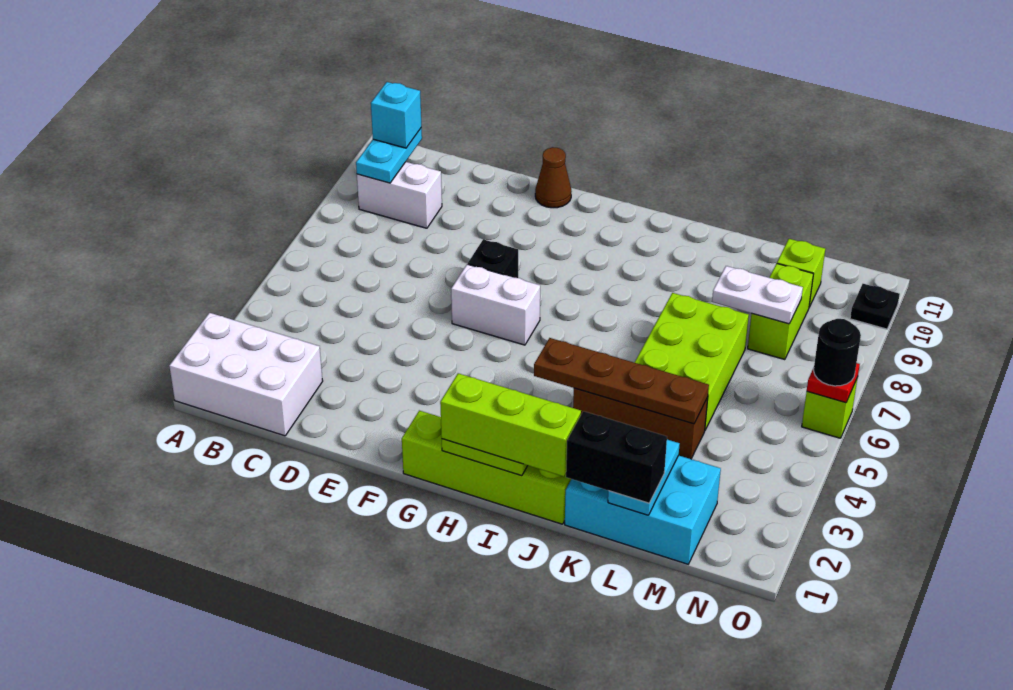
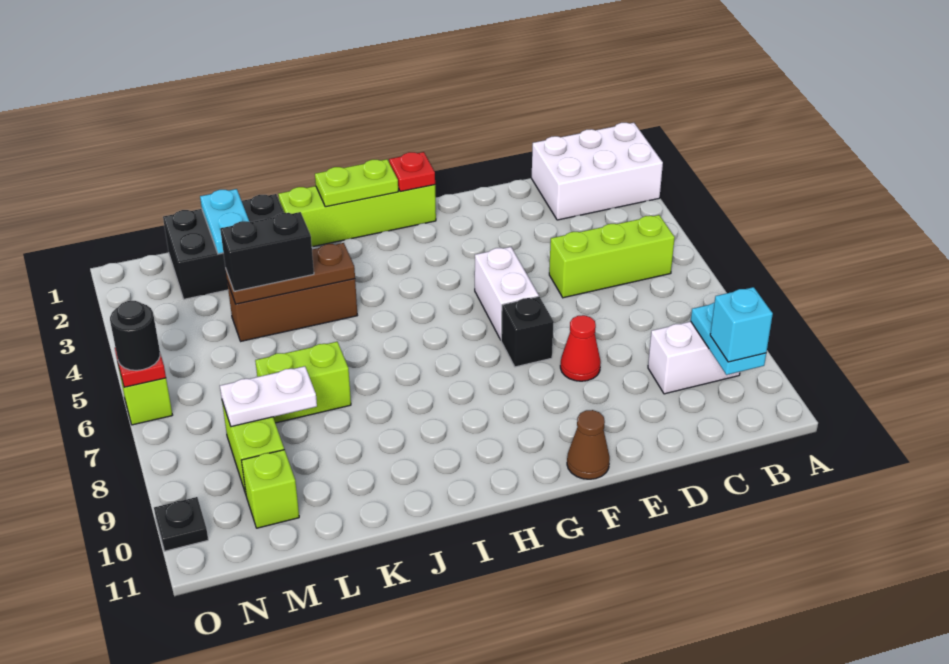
none -> red cone E8 level 1
white brick F6:G6 level 1 -> white brick F5:F6 level 1
none -> red plate G1 level 2
lime brick H1:J1 level 3 -> lime brick B5:D5 level 1
brown plate I4:L4 level 2 -> brown plate J4:L4 level 2
cyan brick K1:M2 level 1 -> black brick K1:M2 level 1
black brick K1:L1 level 3 -> black brick K4:L4 level 3
lime brick K5:L7 level 1 -> lime brick K7:L7 level 1

